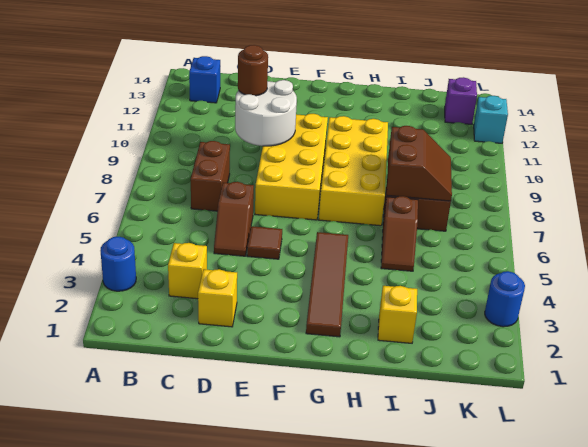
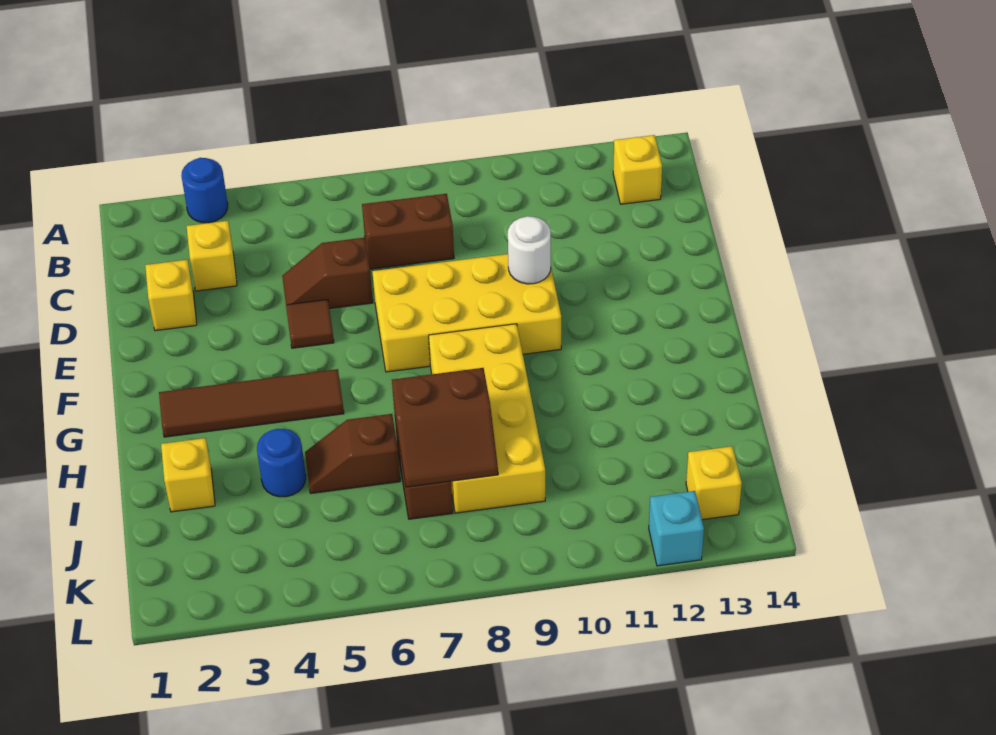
blue brick B13 level 1 -> yellow brick B13 level 1
white round brick D9:E10 level 2 -> white round brick E10 level 2
brown round brick D10 level 3 -> none
yellow brick G7:H10 level 1 -> yellow brick G8:J9 level 1
purple brick K13 level 1 -> yellow brick K13 level 1
blue round brick L3 level 1 -> blue round brick I4 level 1

